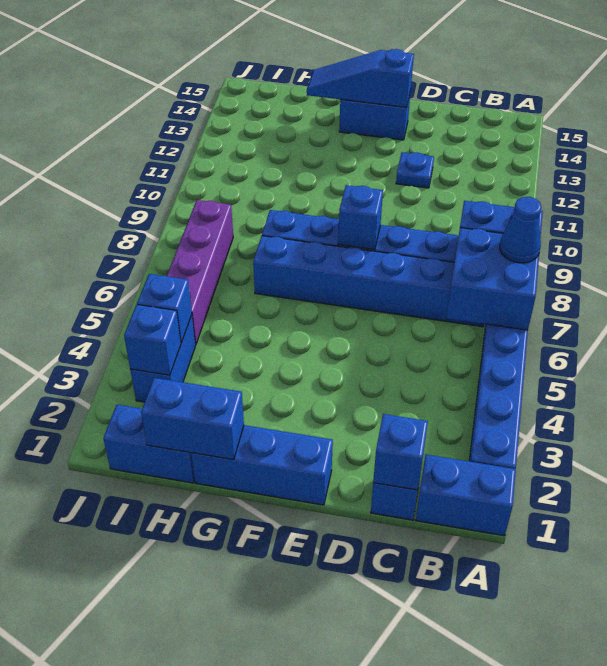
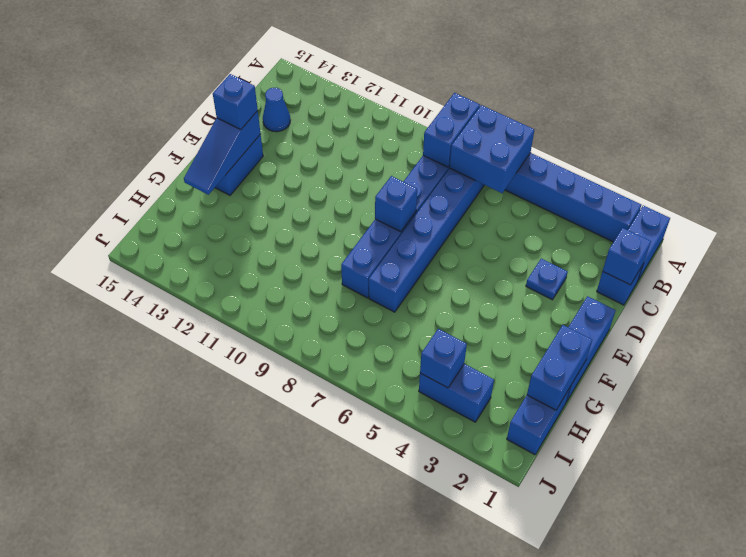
blue cone A7 level 3 -> blue cone C14 level 1
blue plate D12 level 1 -> blue plate D3 level 1
blue brick I3 level 2 -> blue brick E14 level 3
purple brick I5:I8 level 1 -> none

